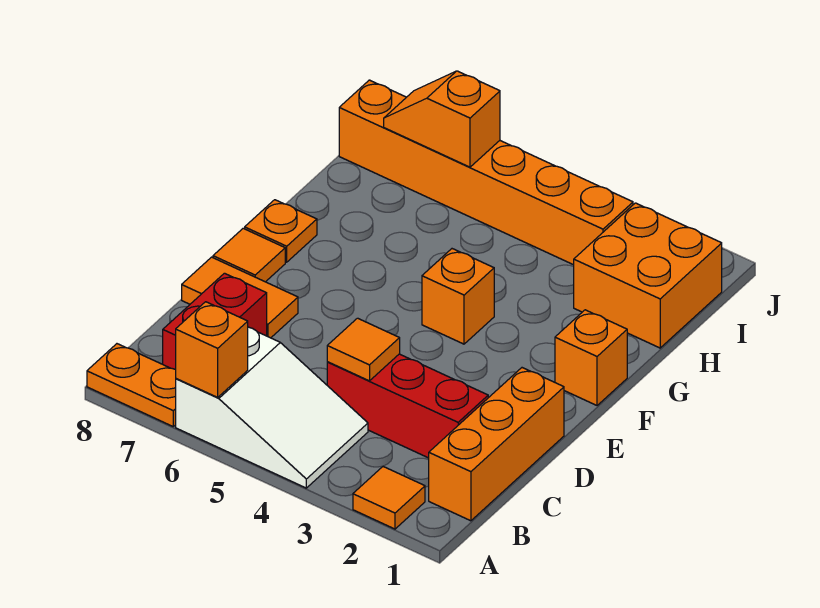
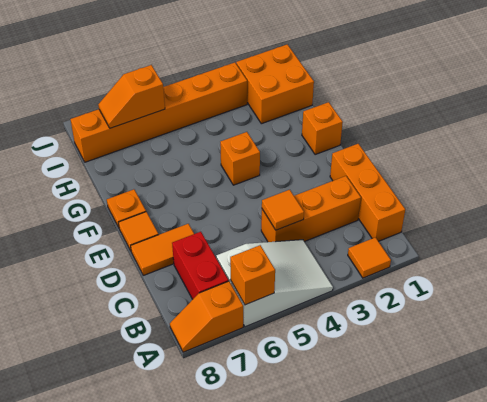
orange plate A7:A8 level 1 -> orange slope A7:A8 level 1 top 7
red brick C2:C4 level 1 -> orange brick C2:C4 level 1

